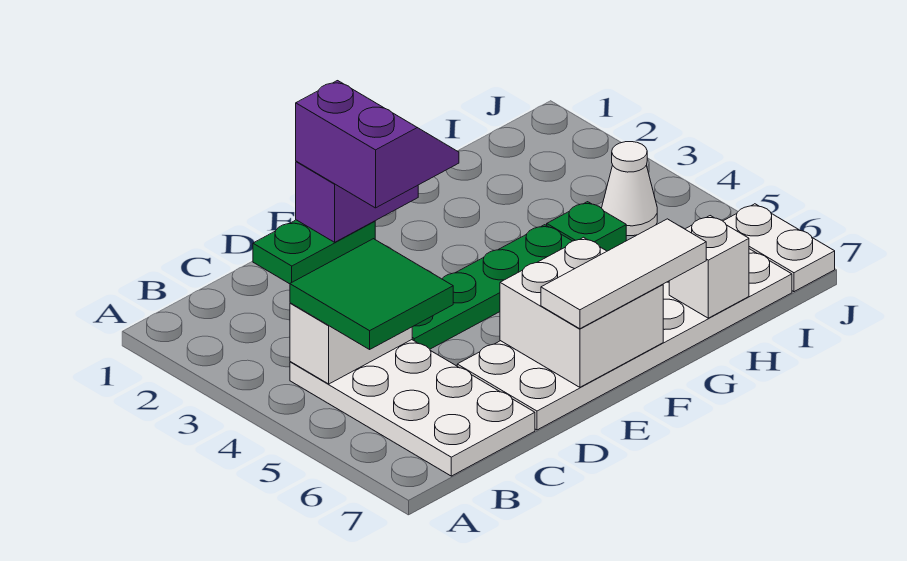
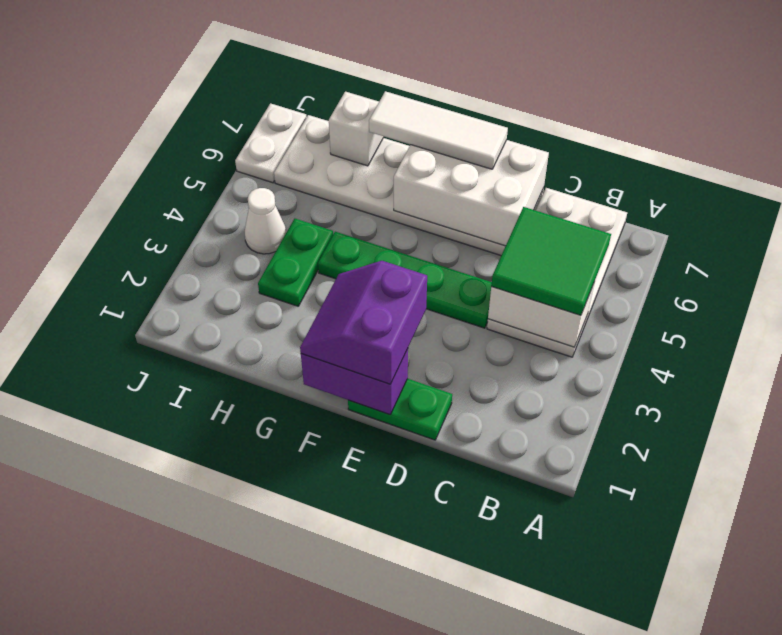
white brick E6:F7 level 2 -> white brick D6:F7 level 2
green plate H4 level 1 -> green plate H3:H4 level 1

